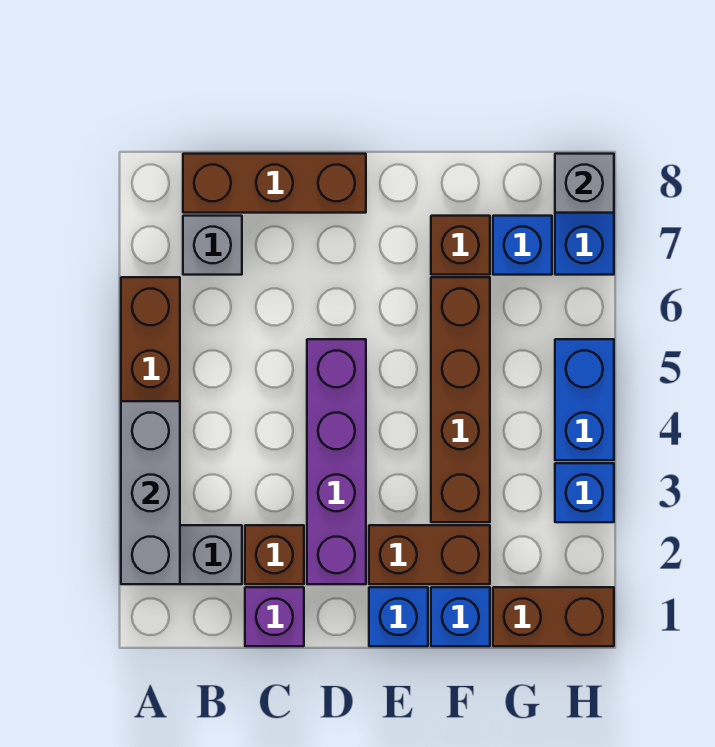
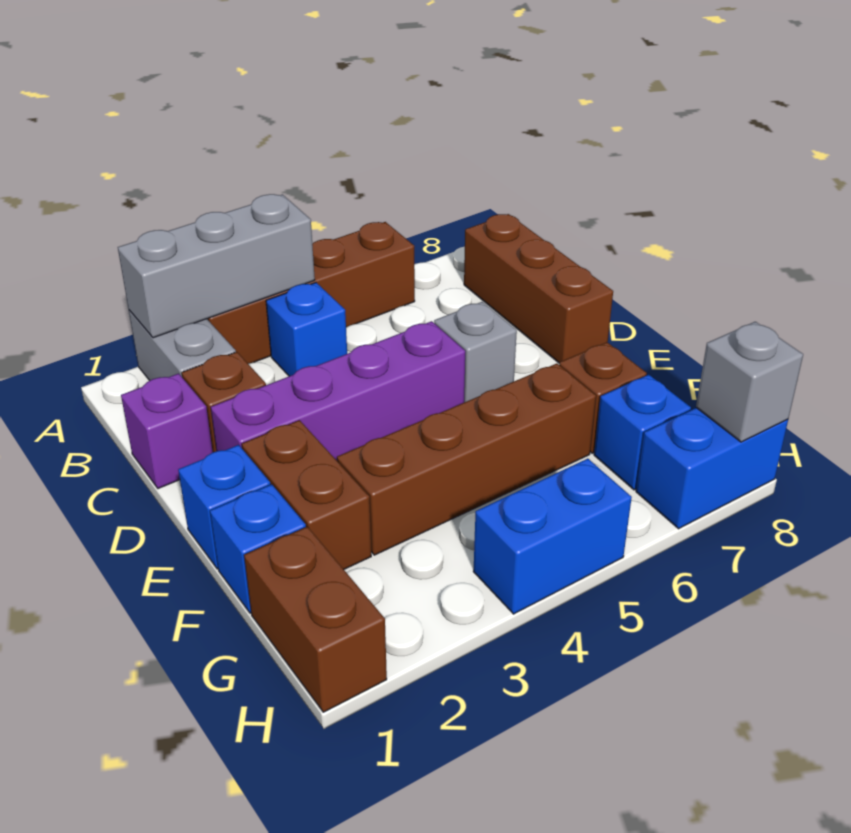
grey brick B7 level 1 -> grey brick D6 level 1
blue brick H3 level 1 -> blue brick B4 level 1

